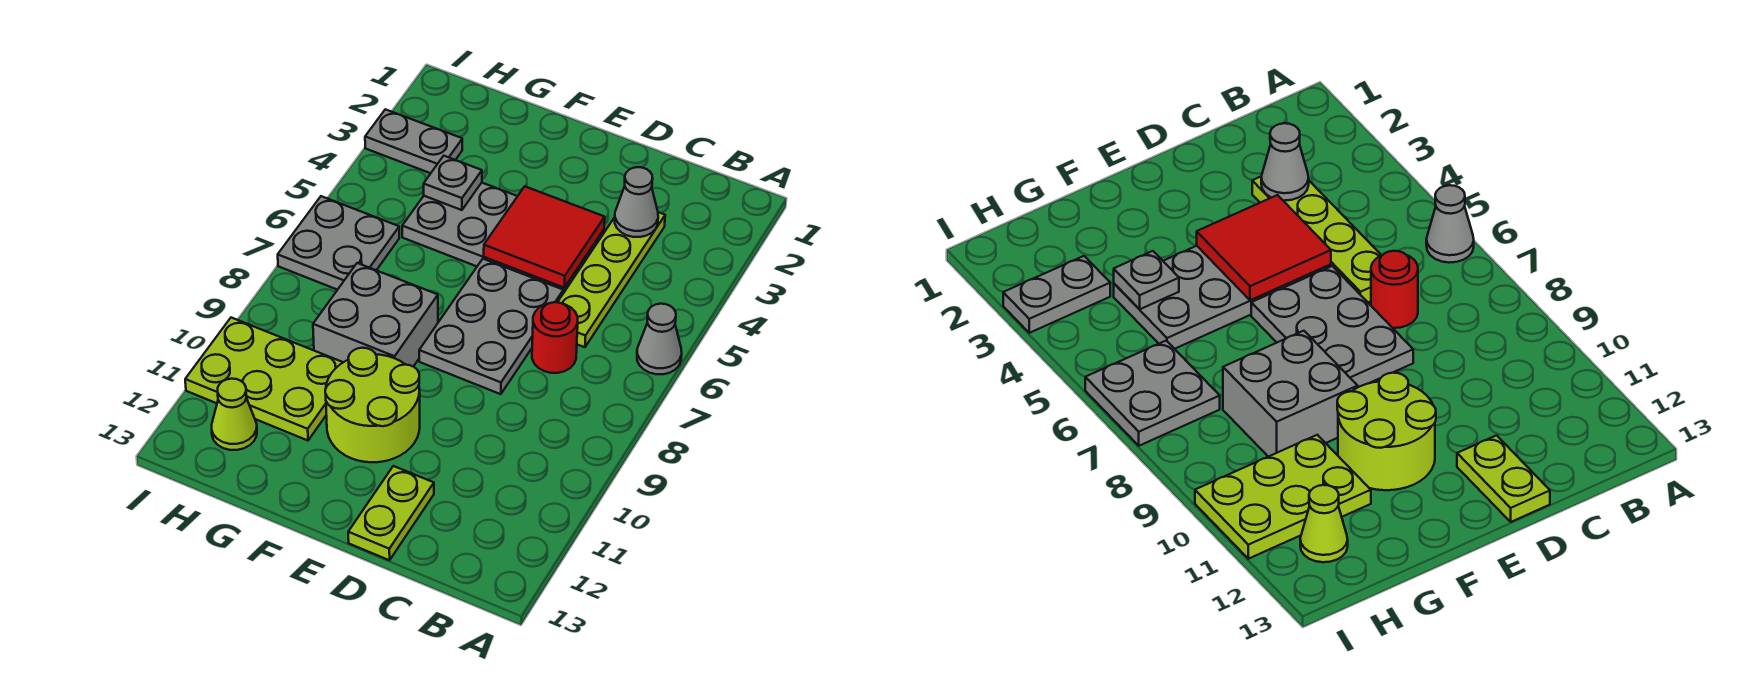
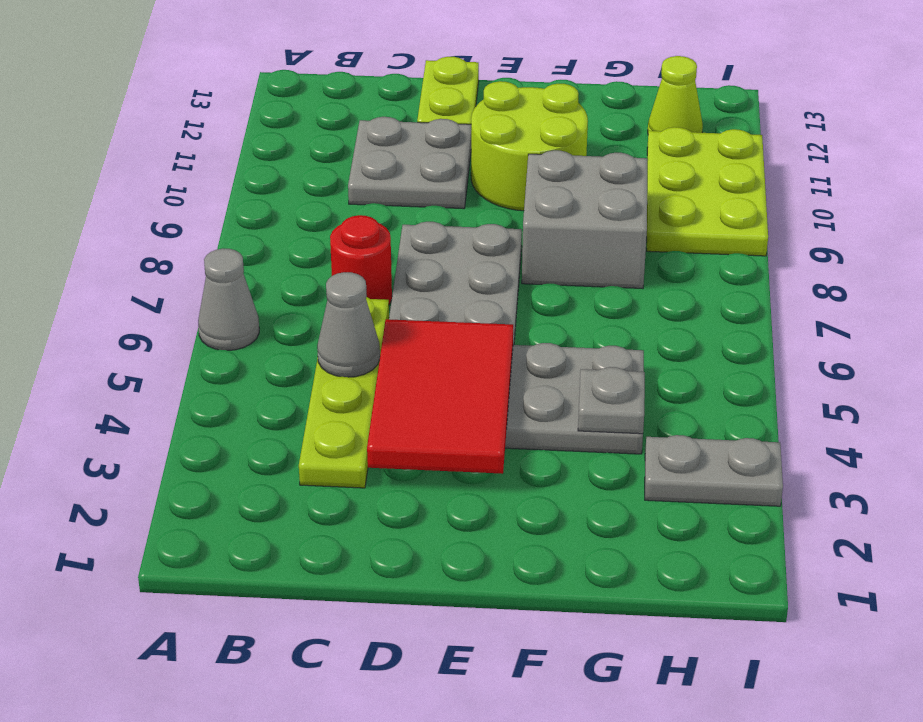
grey cone C3 level 2 -> grey cone C5 level 2
red tile D4:E5 level 2 -> red tile D3:E5 level 2
lime plate G10:I11 level 1 -> lime plate H9:I11 level 1
grey plate H6:I7 level 1 -> grey plate C10:D11 level 1

